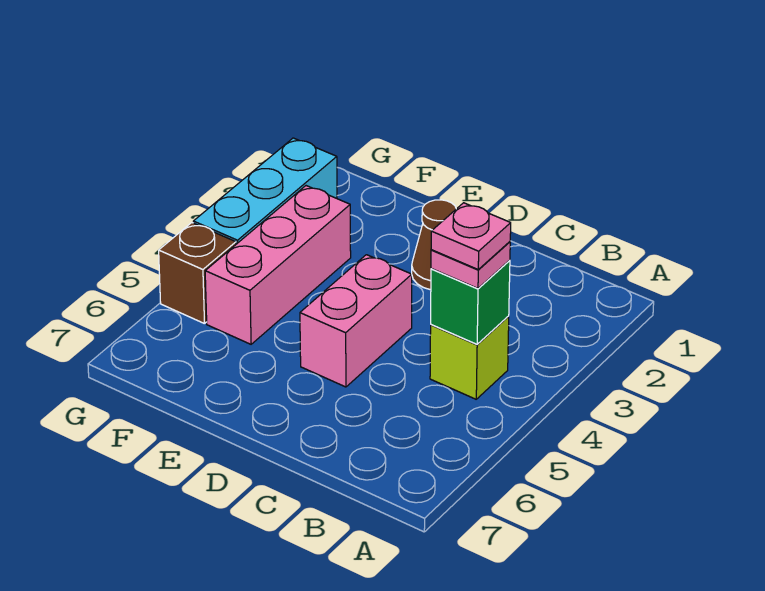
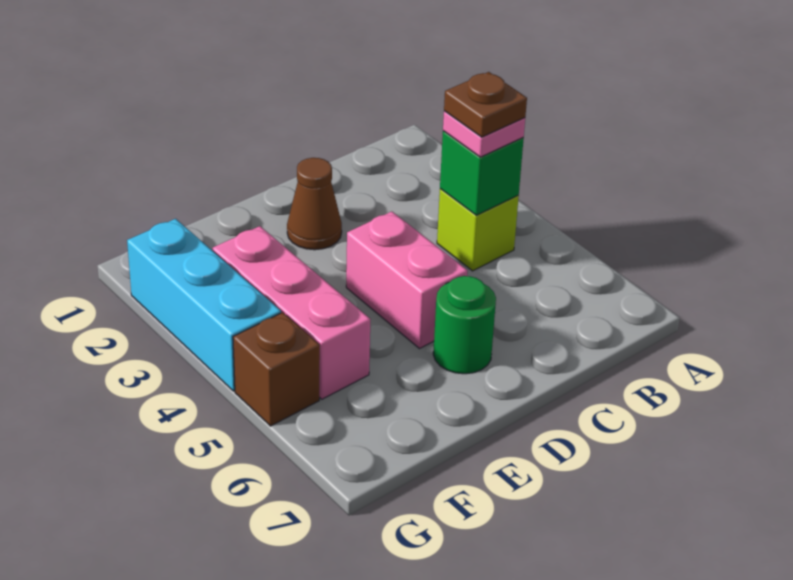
pink plate B4 level 4 -> brown plate B4 level 4
none -> green round brick D6 level 1

